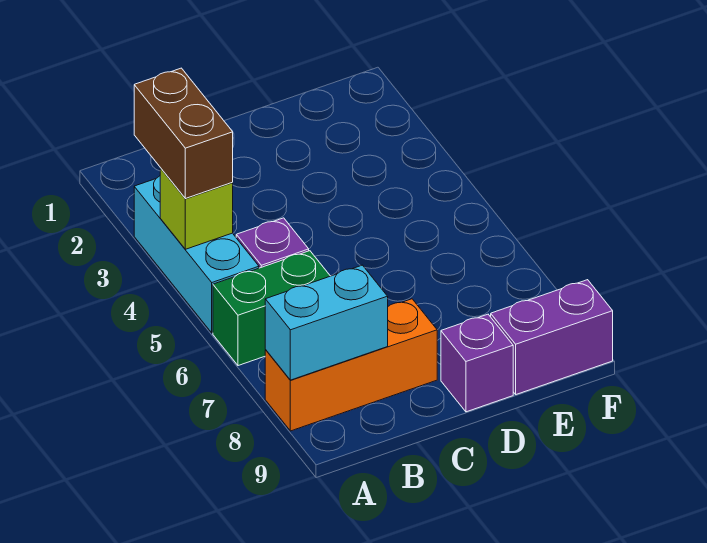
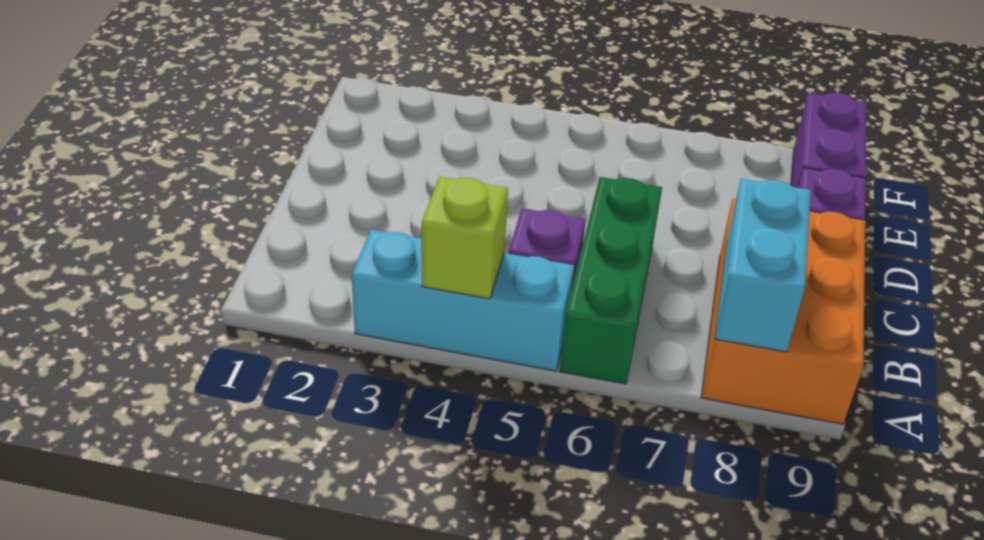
brown brick A3:A4 level 3 -> none
green brick A6:B6 level 1 -> green brick A6:C6 level 1
orange brick A8:C8 level 1 -> orange brick A8:C9 level 1

